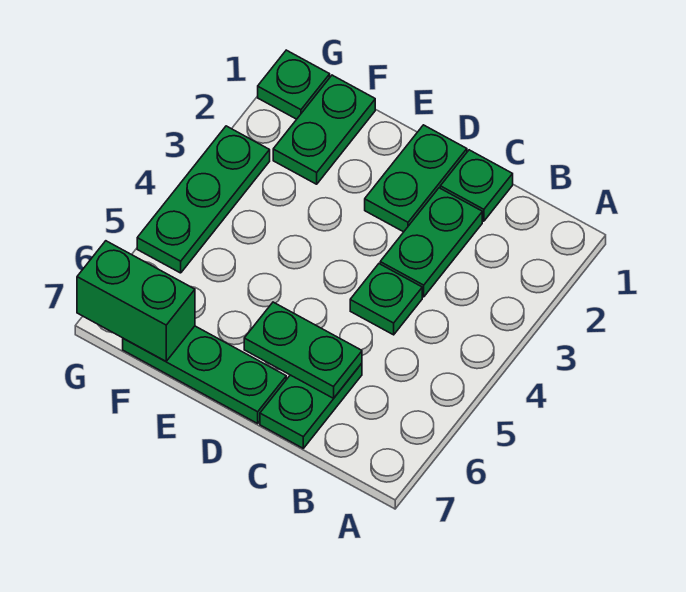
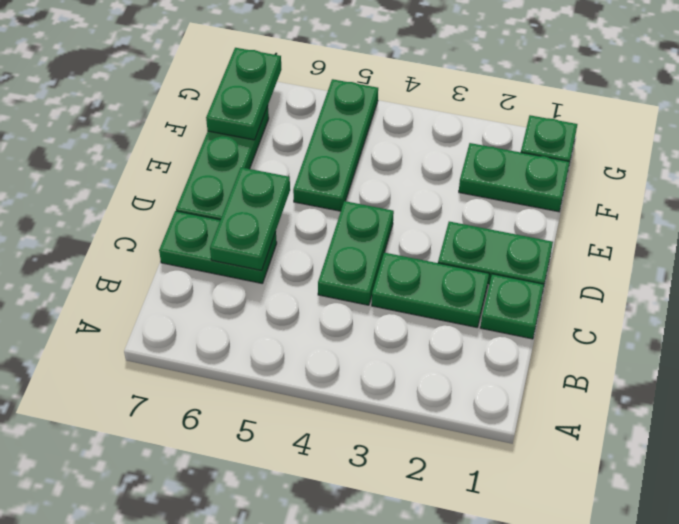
green plate C4 level 1 -> green plate C4:D4 level 1
green brick F7:G7 level 2 -> green plate F7:G7 level 2
green plate G3:G5 level 1 -> green plate E5:G5 level 1

